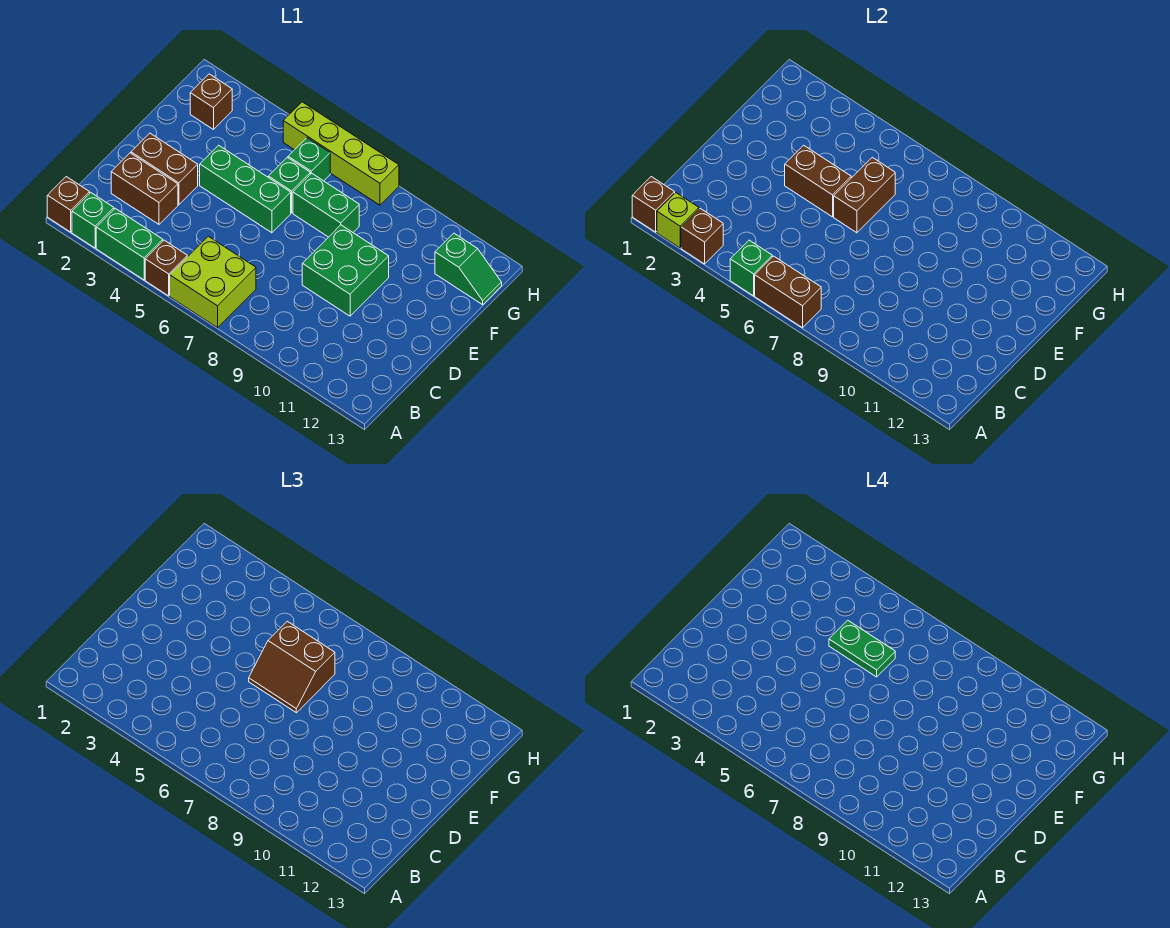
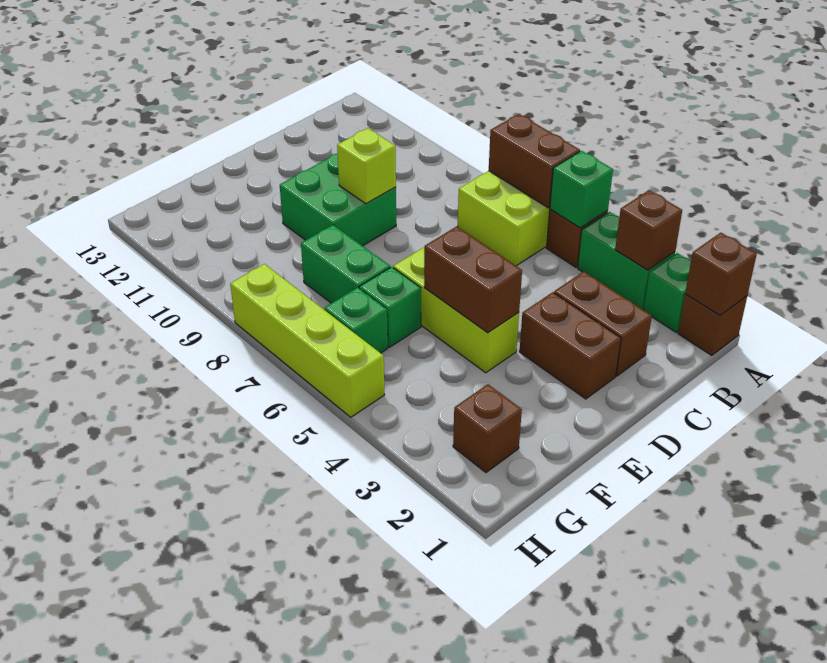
lime brick A2 level 2 -> lime brick D9 level 2
green brick E4:E6 level 1 -> lime brick E4:E6 level 1
brown brick E6:F6 level 2 -> none
brown slope E6:F7 level 3 top F -> none
green plate F5:F6 level 4 -> none
green slope G12:G13 level 1 top 12 -> none

